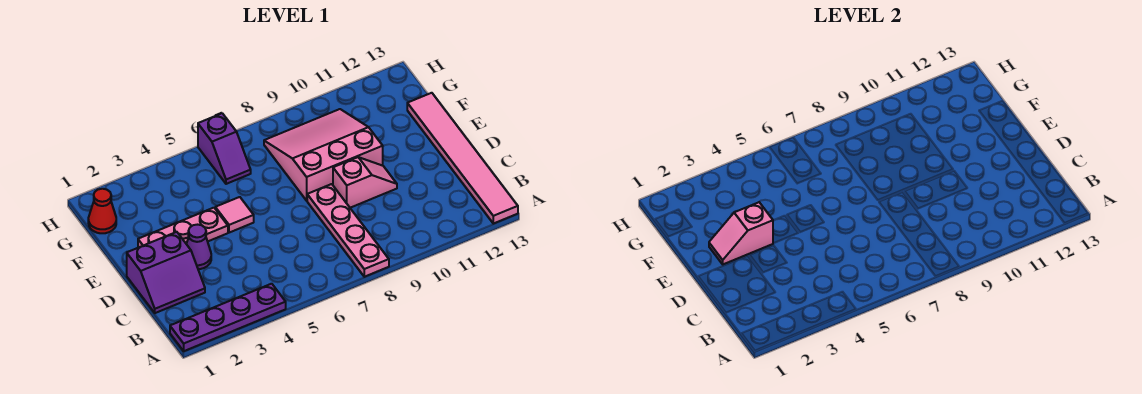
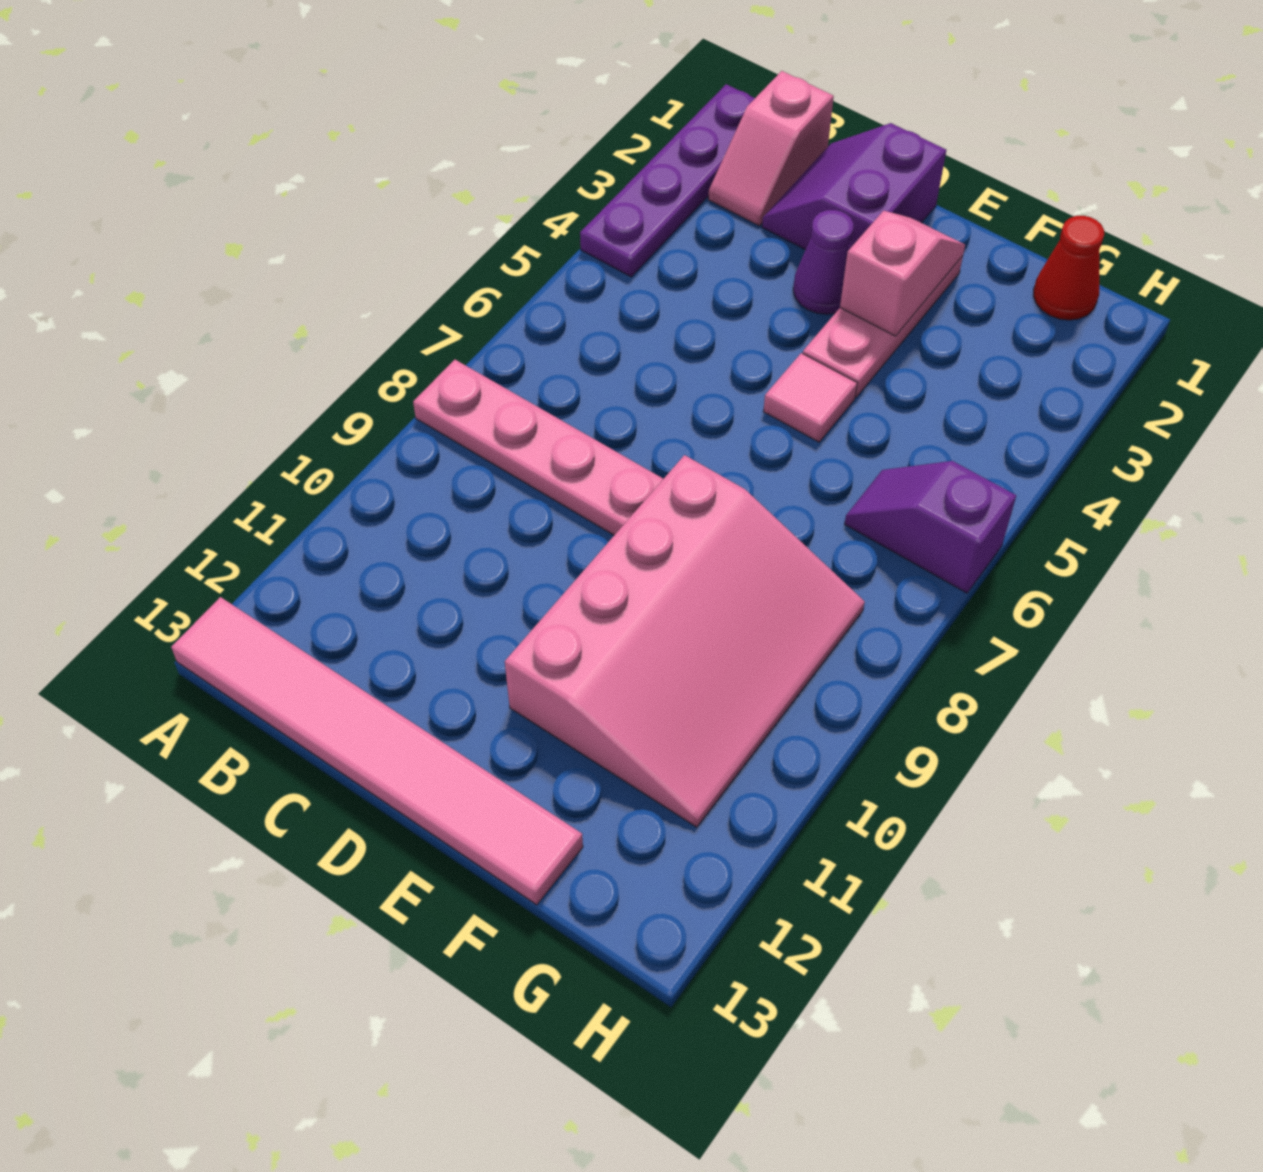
pink slope D9:D10 level 1 top 9 -> pink slope B1:B2 level 1 top 1
pink slope E8:G10 level 1 top E -> pink slope E8:G11 level 1 top E

